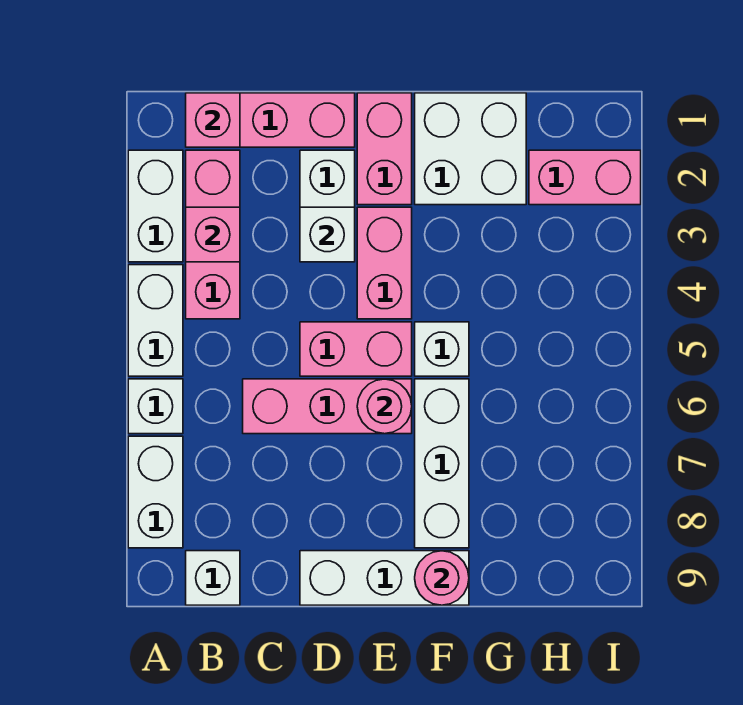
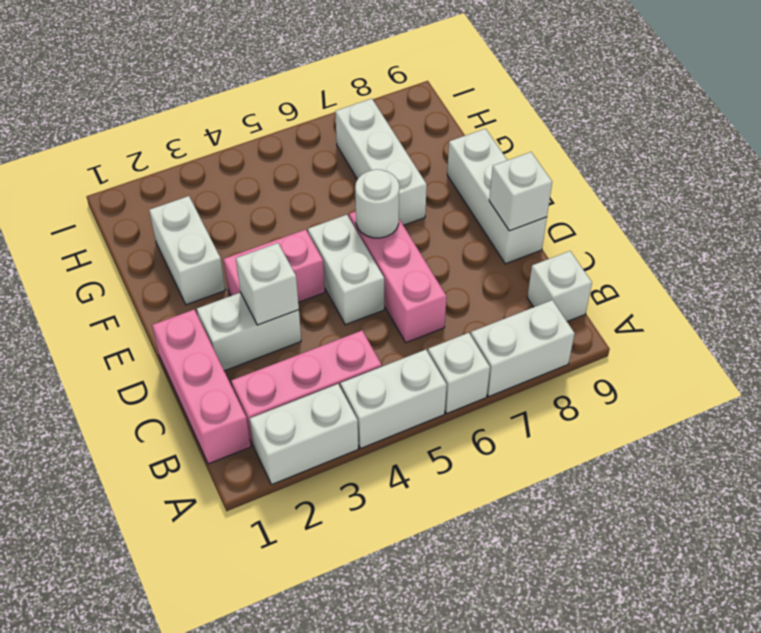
pink brick B1 level 2 -> none
pink brick B3 level 2 -> none
pink brick D5:E5 level 1 -> white brick D5:E5 level 1
pink brick E1:E2 level 1 -> none
pink round brick E6 level 2 -> white round brick E6 level 2
white brick F1:G2 level 1 -> white brick F2:G2 level 1
white brick F5 level 1 -> white brick D9 level 2
white brick F6:F8 level 1 -> white brick F7:H7 level 1
pink round brick F9 level 2 -> none
pink brick H2:I2 level 1 -> none

